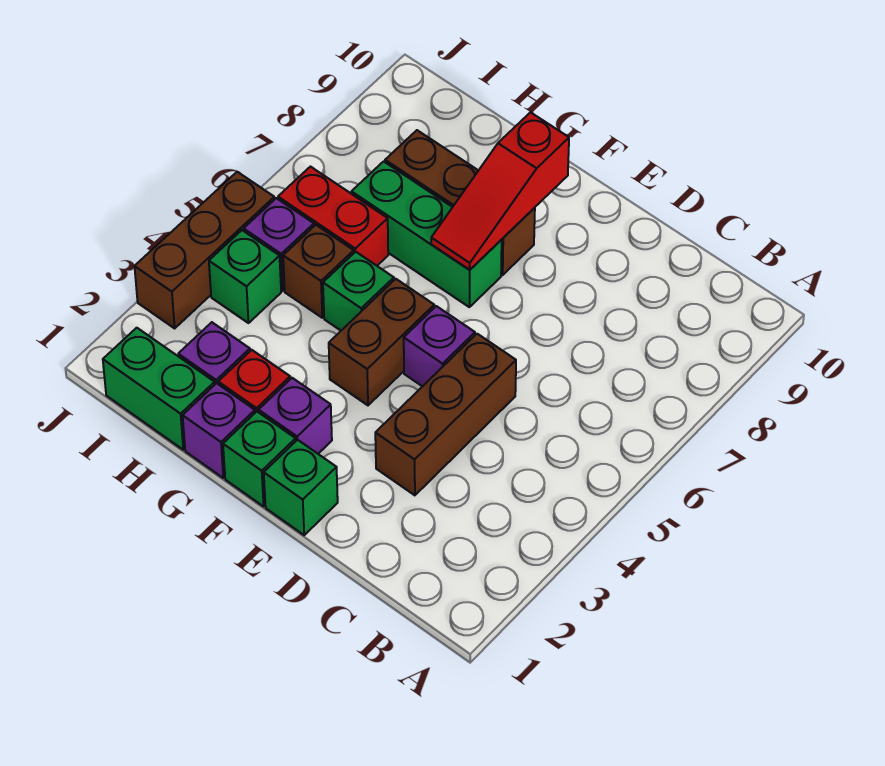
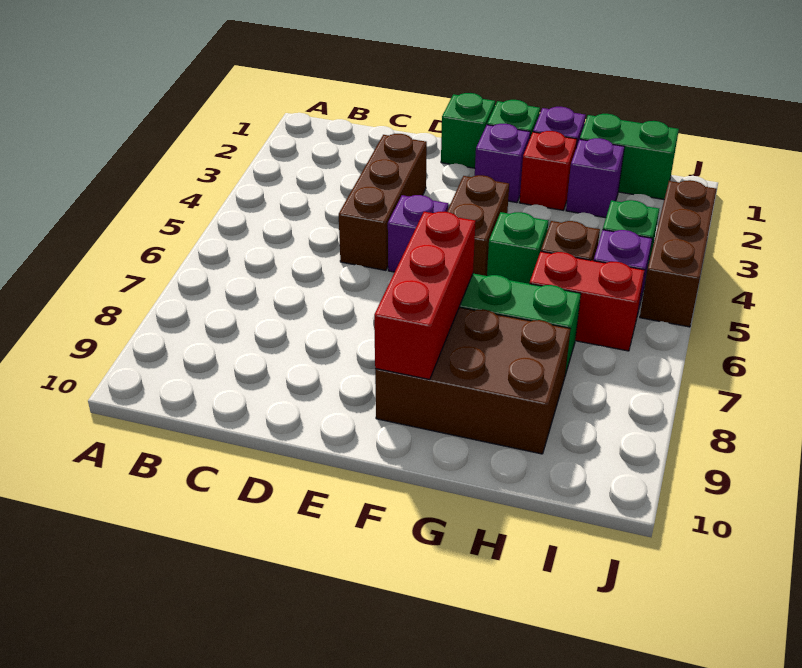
red slope F7:F9 level 2 top 9 -> red brick F7:F9 level 2
brown brick F8:H8 level 1 -> brown brick F8:H9 level 1

